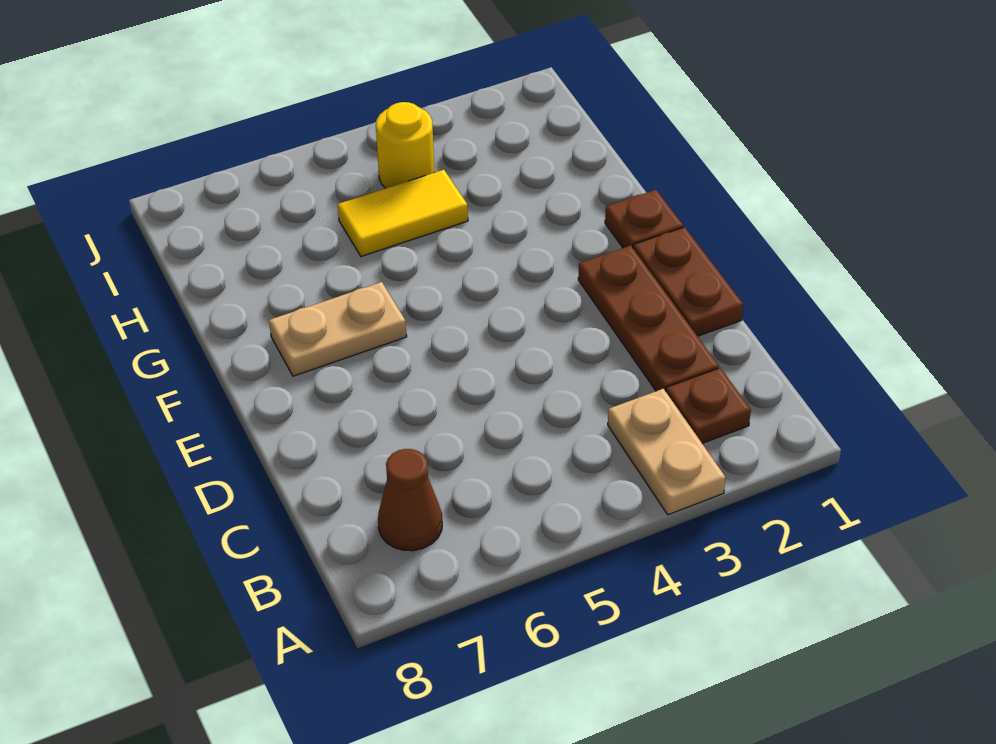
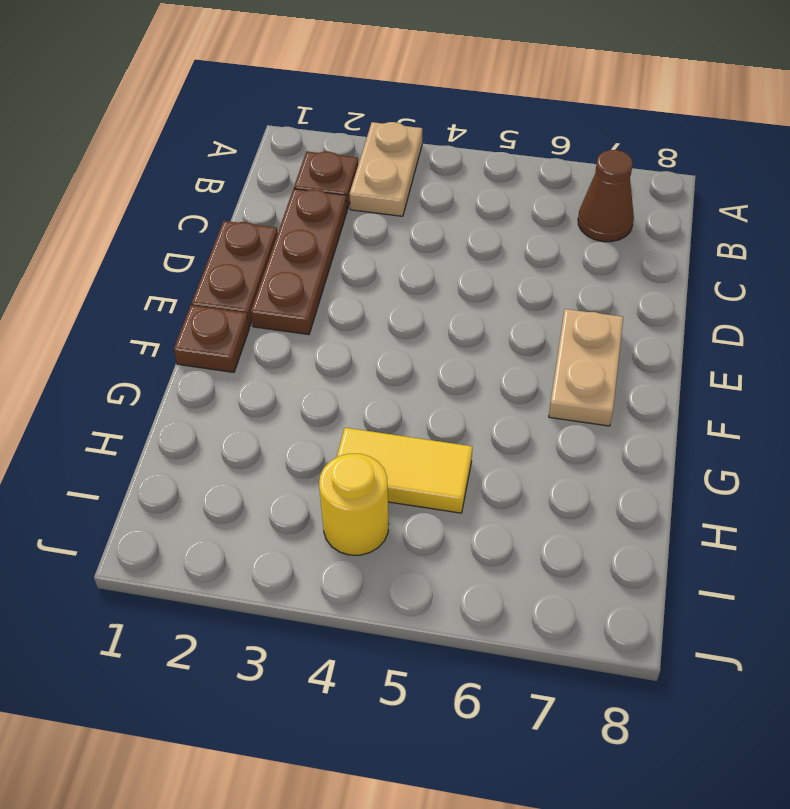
tan plate F6:F7 level 1 -> tan plate E7:F7 level 1

